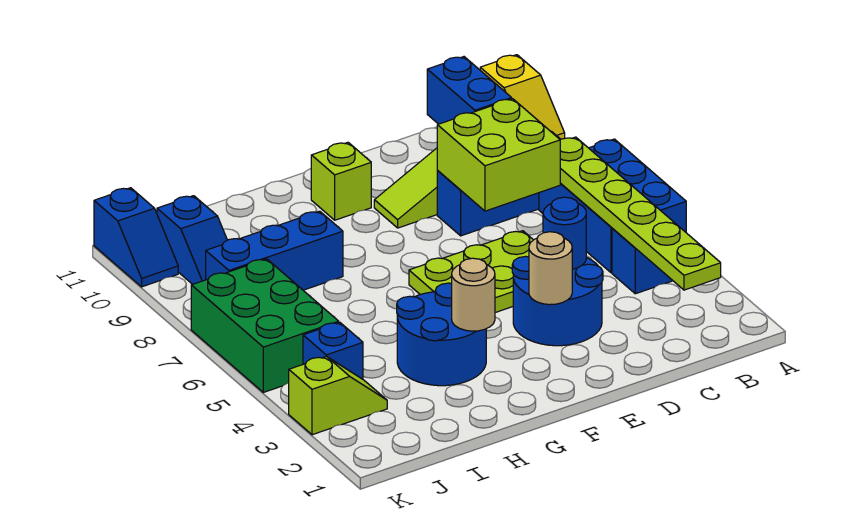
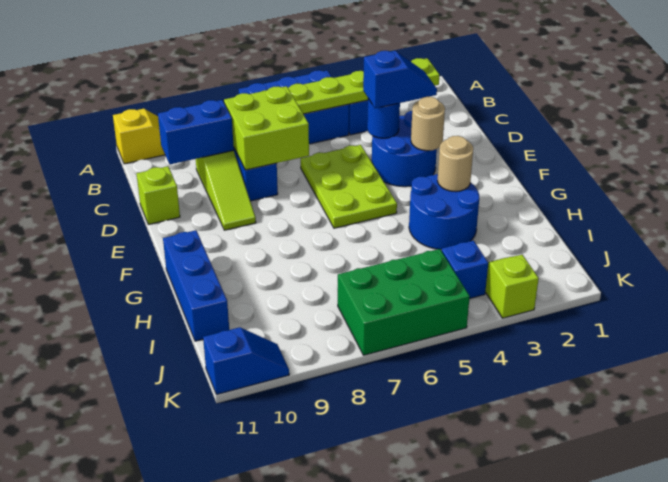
lime brick F10 level 1 -> lime brick D11 level 1
blue brick H8:J8 level 1 -> blue brick G11:I11 level 1
blue slope J9:J10 level 1 top 10 -> blue slope D3:D4 level 3 top 4

